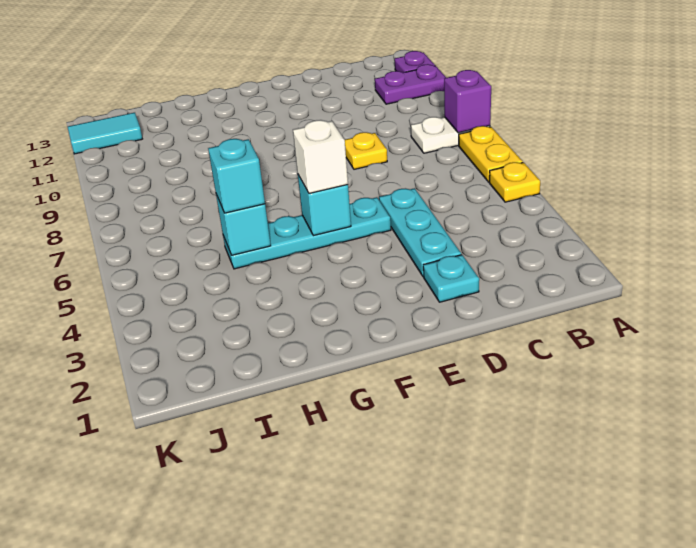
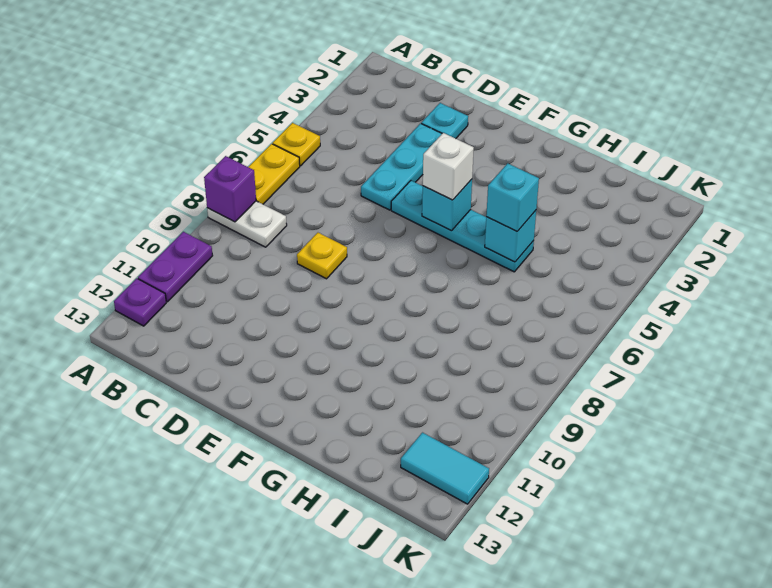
purple plate A11:B11 level 1 -> purple plate A10:A11 level 1

